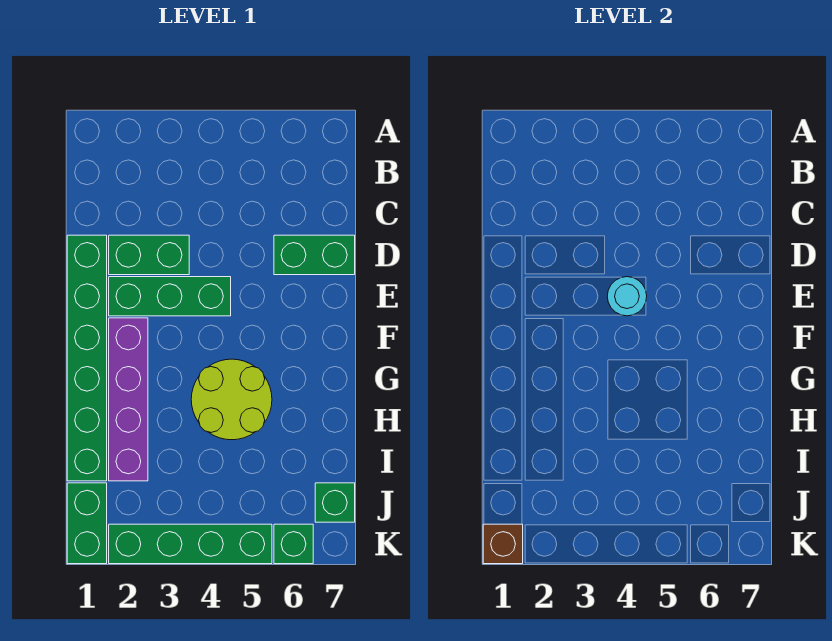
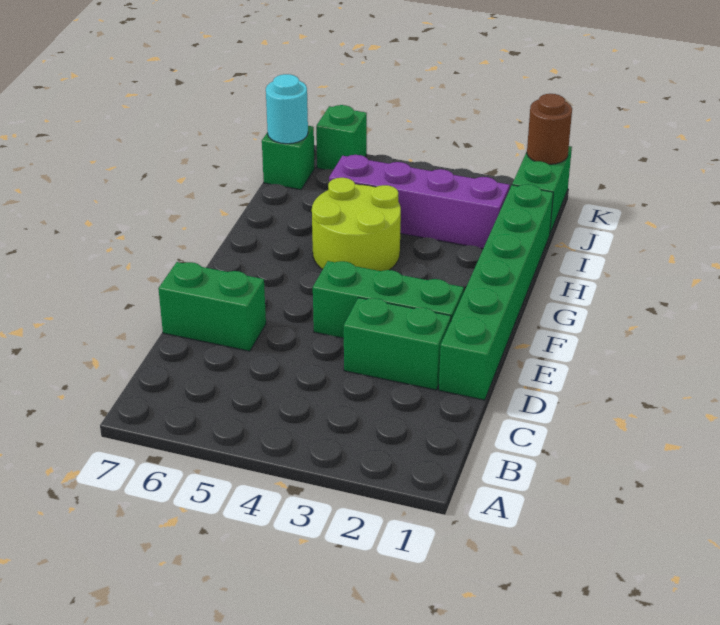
cyan round brick E4 level 2 -> cyan round brick J7 level 2
purple brick F2:I2 level 1 -> purple brick I2:I5 level 1
brown brick K1 level 2 -> brown round brick K1 level 2
green brick K2:K5 level 1 -> none

